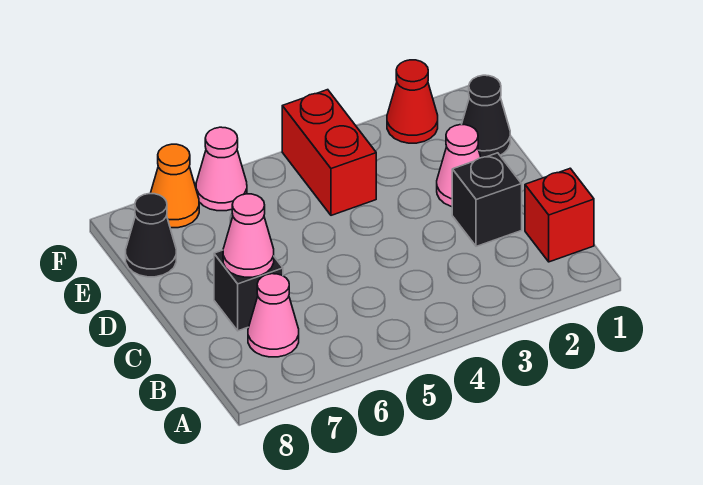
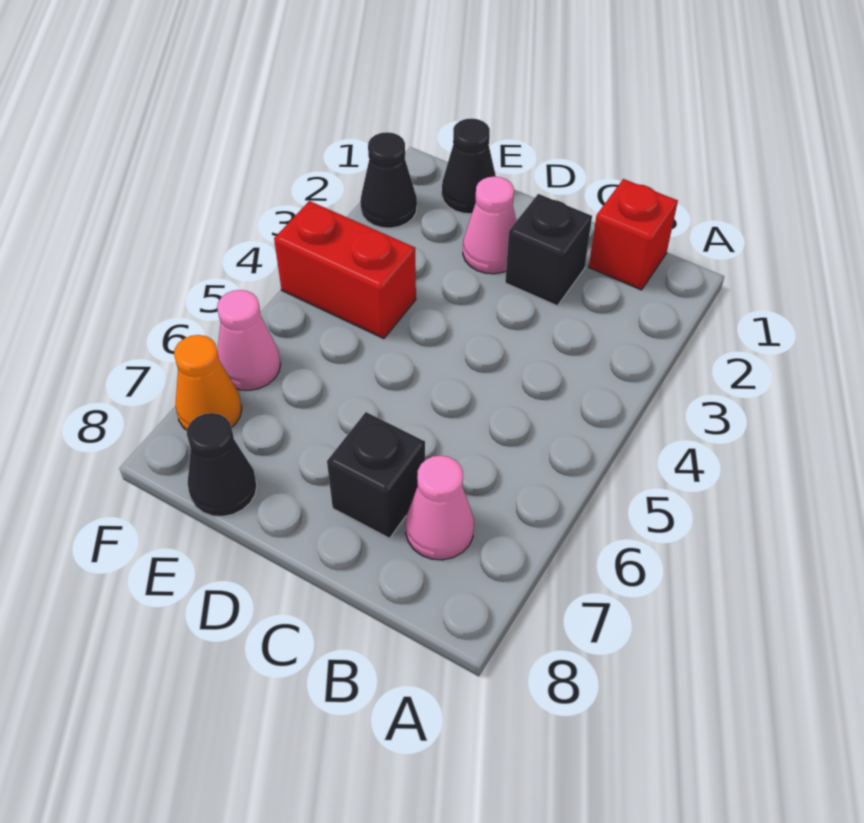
pink cone C7 level 2 -> none
red cone F2 level 1 -> black cone F2 level 1

